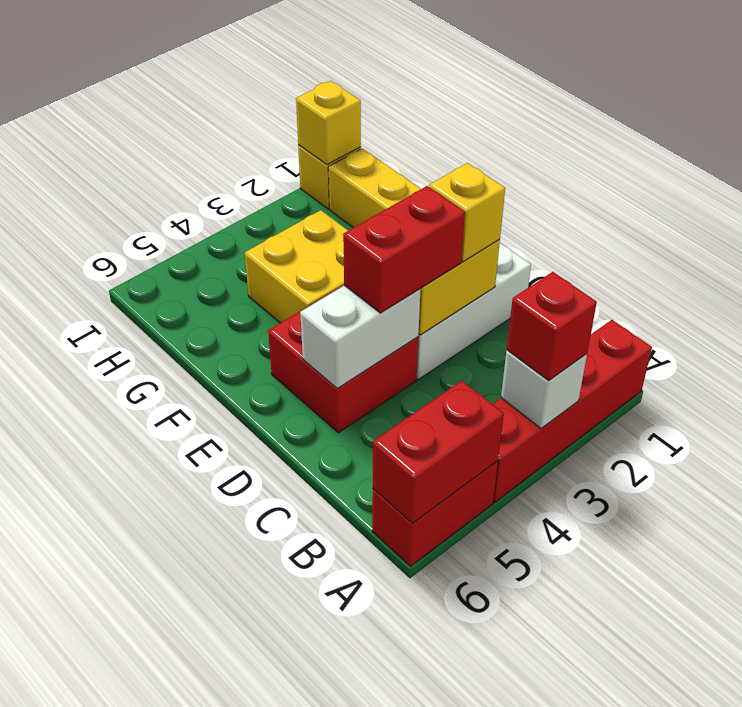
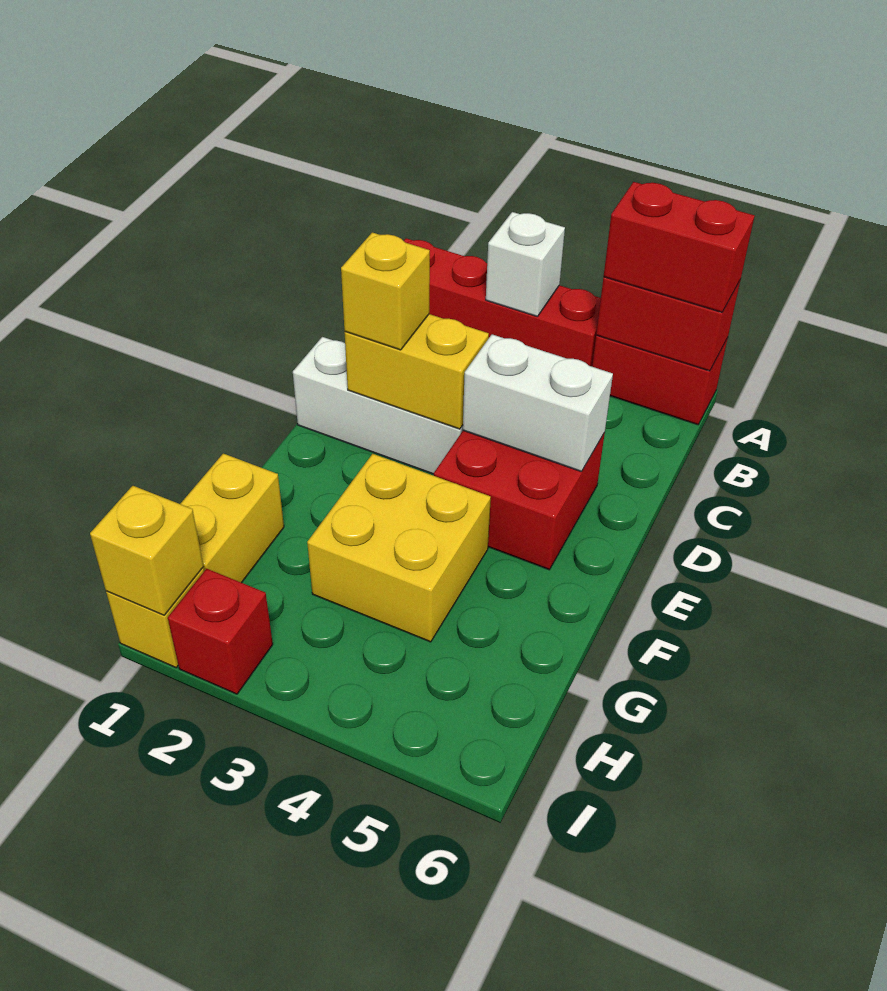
red brick A3 level 3 -> red brick I2 level 1
red brick D3:D4 level 3 -> red brick A5:A6 level 3

